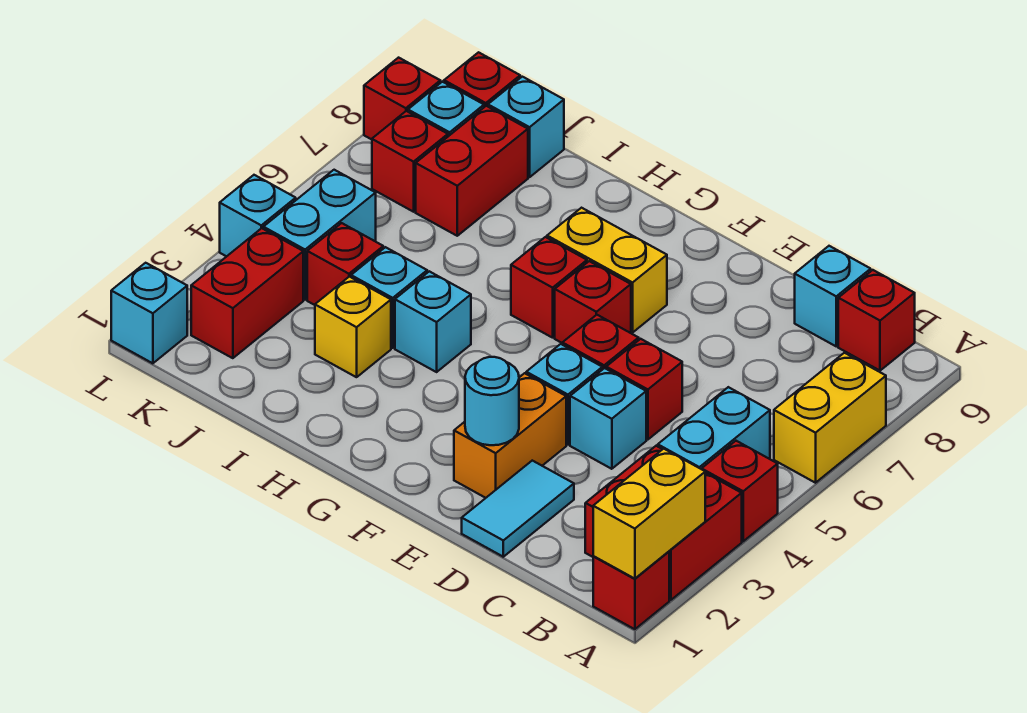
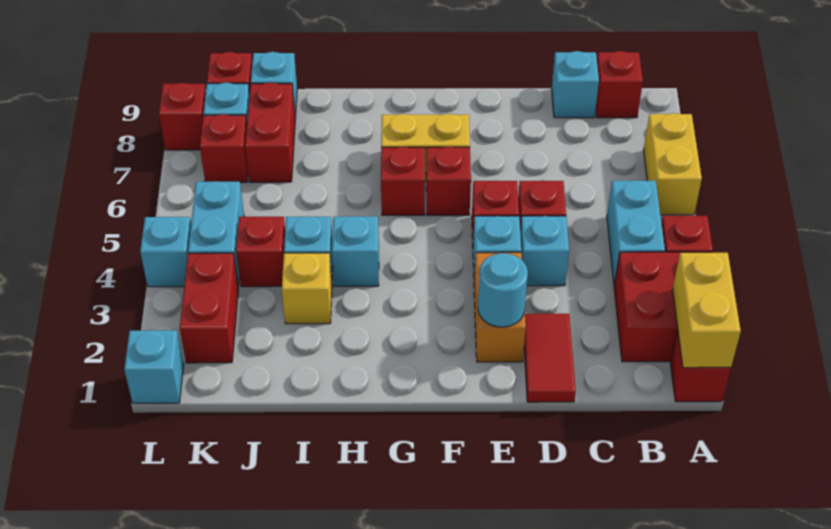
cyan tile D1:D2 level 1 -> red tile D1:D2 level 1

